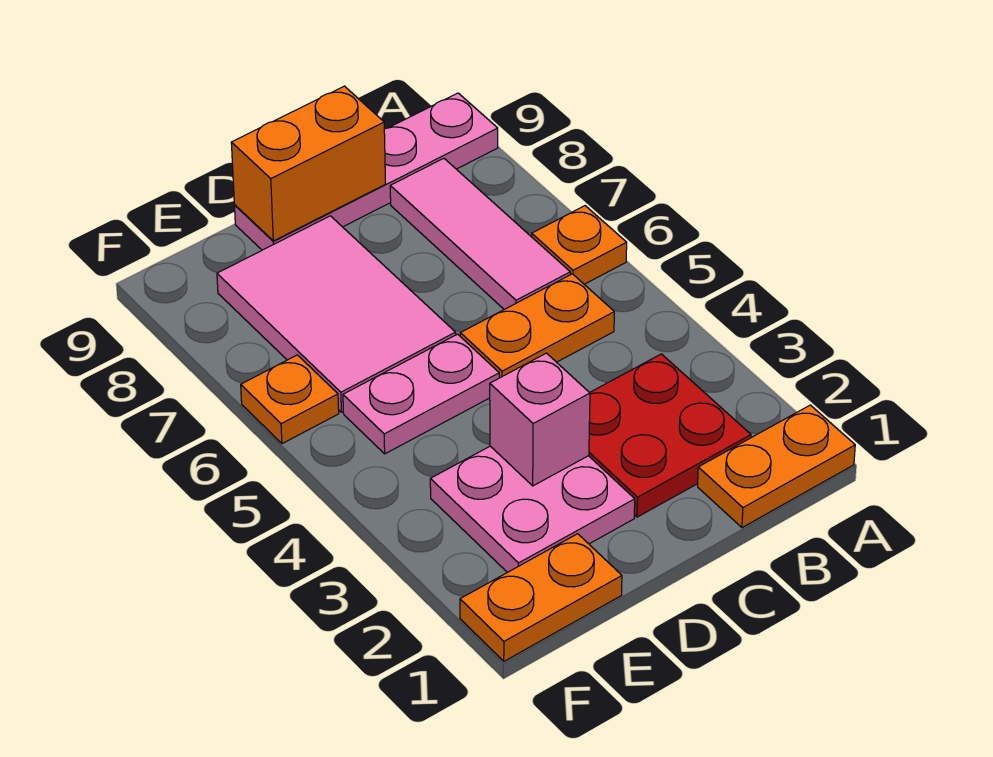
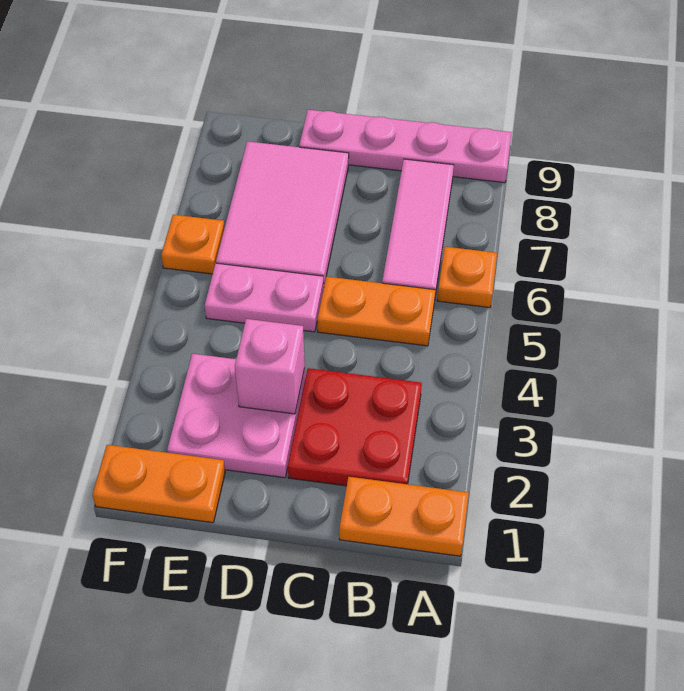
orange brick C9:D9 level 2 -> none

